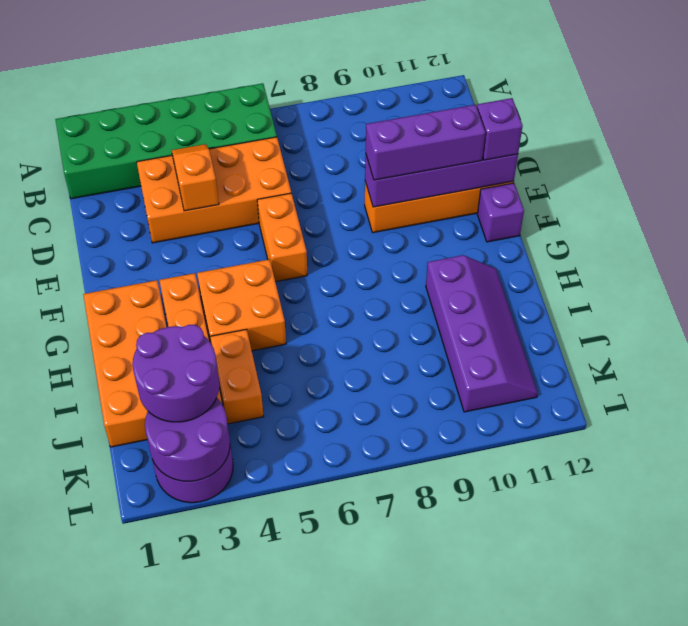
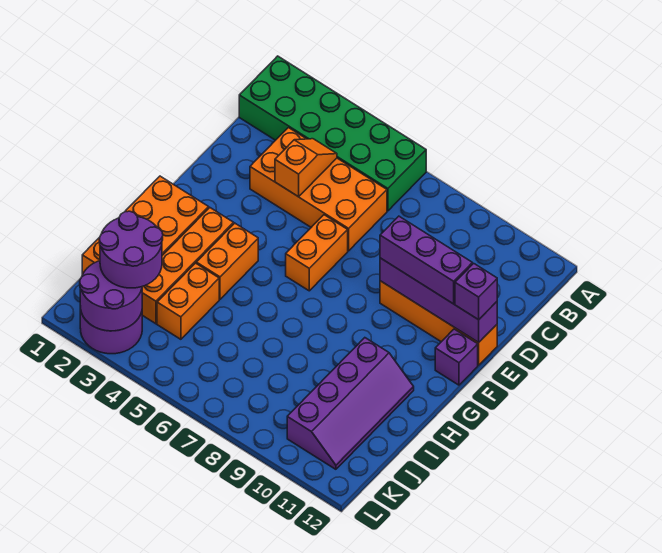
orange brick G4:H5 level 1 -> orange brick G4:H4 level 1

